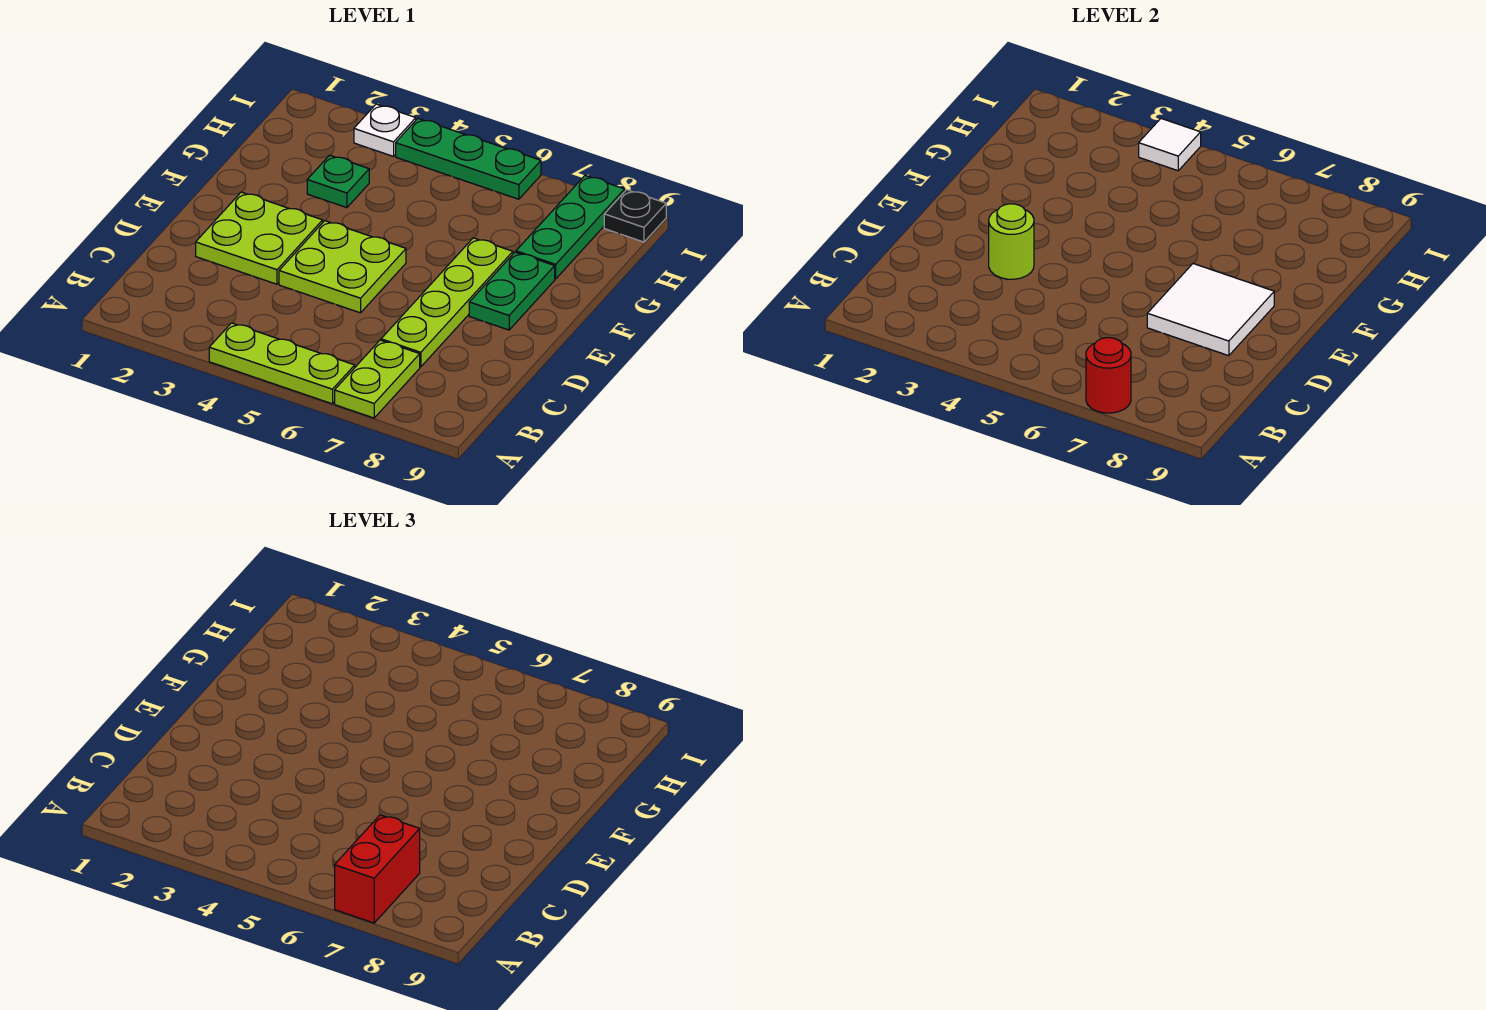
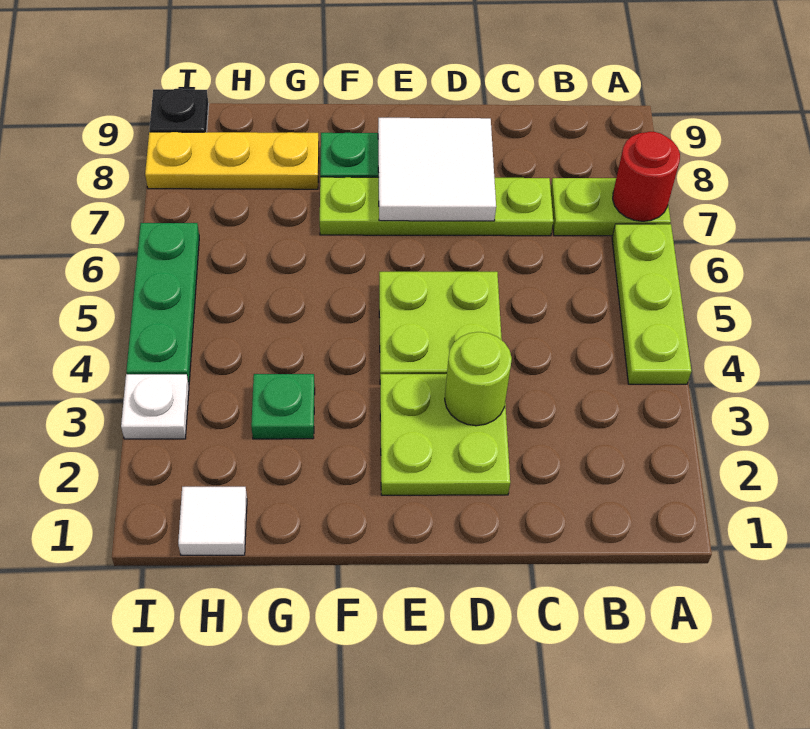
red brick A7:B7 level 3 -> none
green plate G8:I8 level 1 -> yellow plate G8:I8 level 1
white tile I4 level 2 -> white tile H1 level 1

